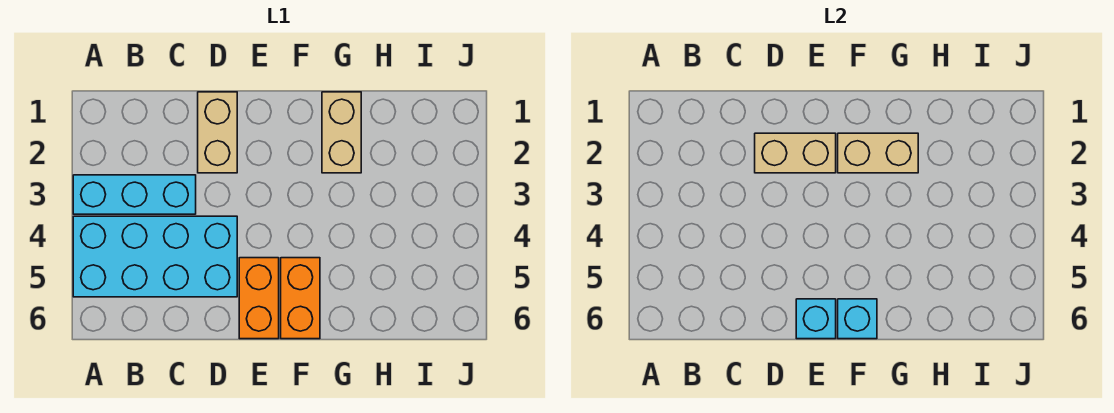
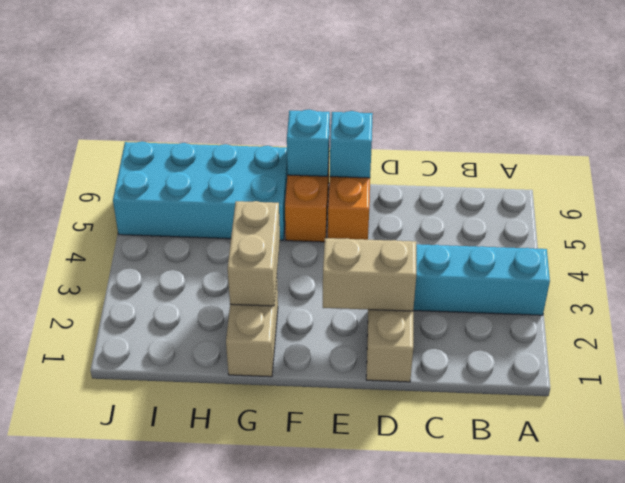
cyan brick A4:D5 level 1 -> cyan brick G5:J6 level 1
tan brick F2:G2 level 2 -> tan brick G2:G3 level 2

